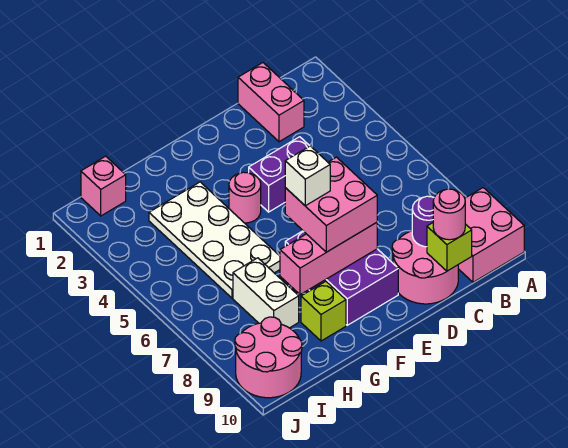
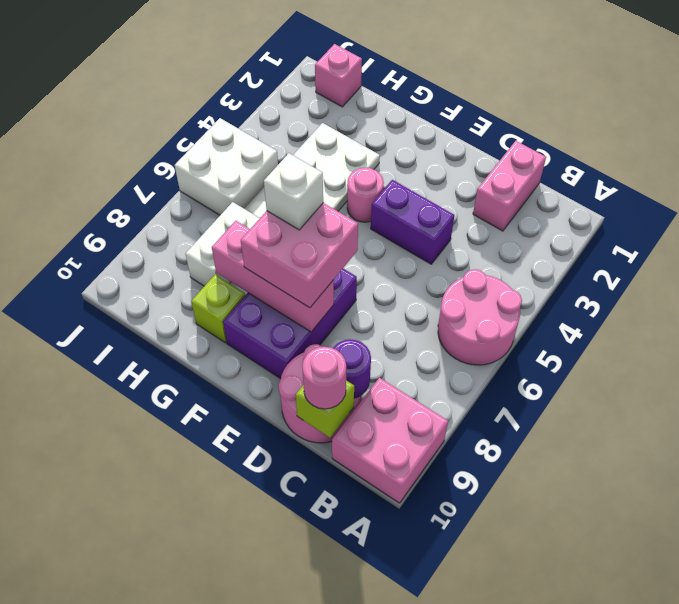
none -> white brick I5:J6 level 1
pink round brick I9:J10 level 1 -> pink round brick A5:B6 level 1

